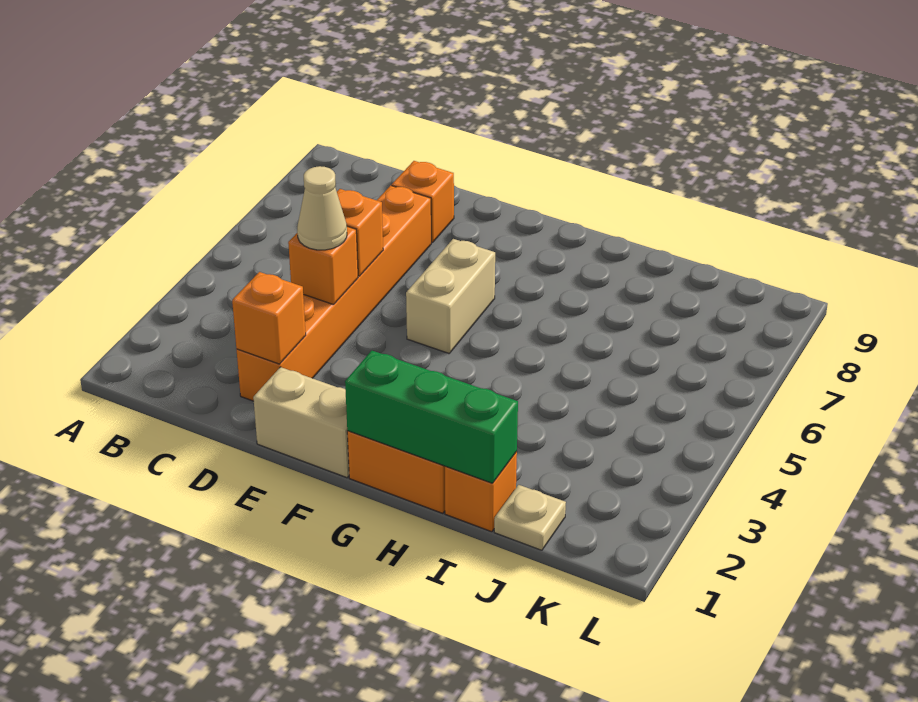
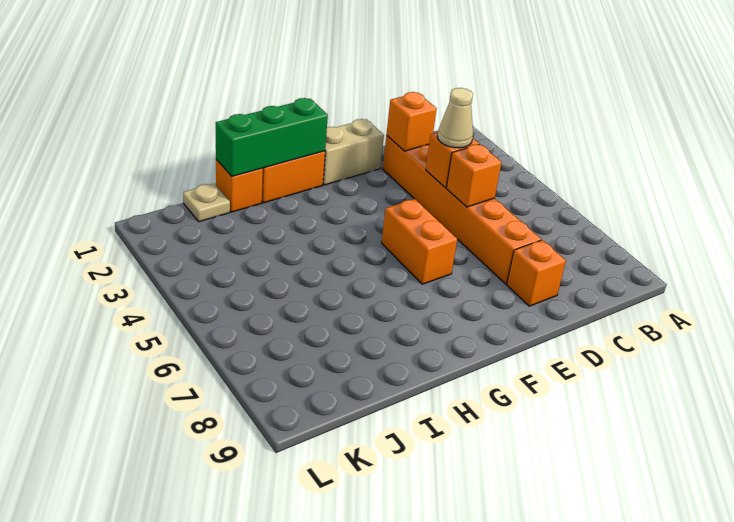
tan brick F5:F6 level 1 -> orange brick F5:F6 level 1

